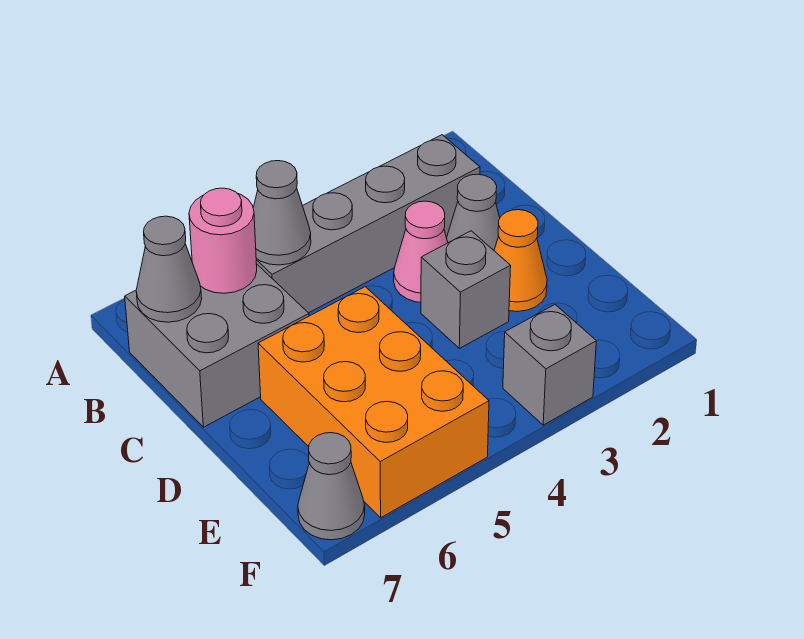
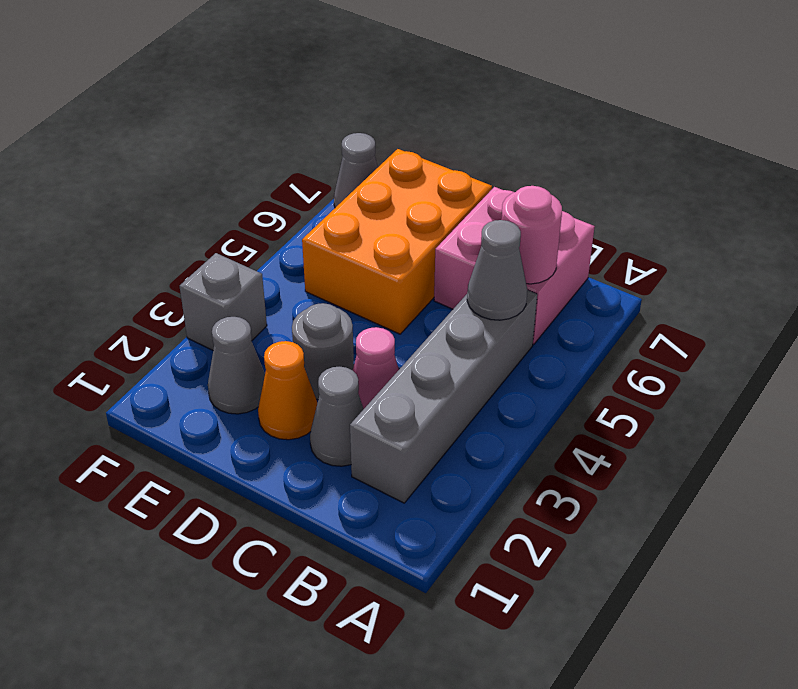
grey brick B6:C7 level 1 -> pink brick B6:C7 level 1
grey cone B7 level 2 -> grey cone E2 level 1
grey brick D3 level 1 -> grey round brick D3 level 1
orange brick D5:F6 level 1 -> orange brick D5:E7 level 1

